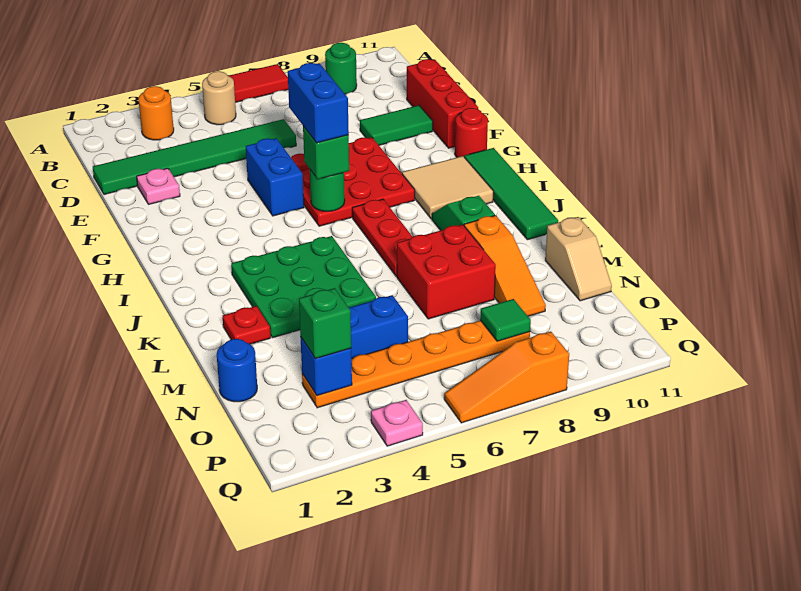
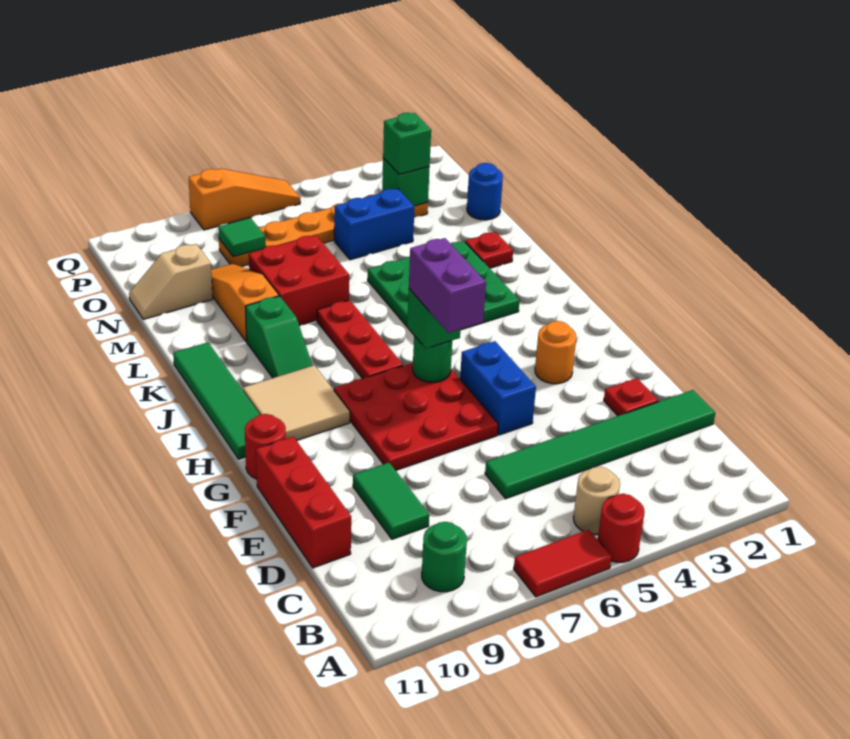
none -> red round brick A5 level 1
orange round brick B3 level 1 -> orange round brick G3 level 1
pink plate E2 level 1 -> red plate E2 level 1
green tile E9:E10 level 1 -> green tile D9:E9 level 1
blue brick G6:H6 level 4 -> purple brick G6:H6 level 4
tan slope M11:N11 level 1 top M -> tan slope N10:N11 level 1 top 10
blue brick O3 level 2 -> green brick O3 level 2
pink plate Q4 level 1 -> none

